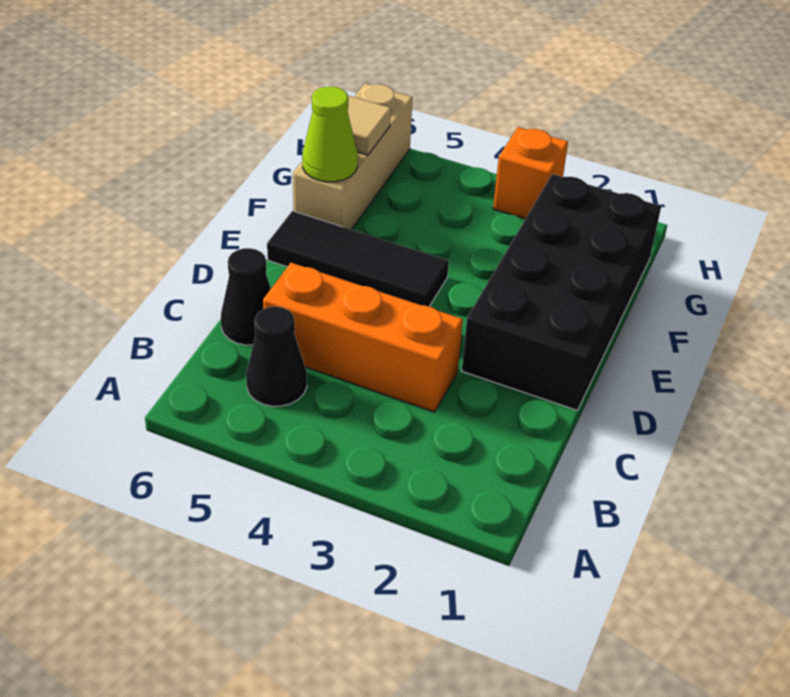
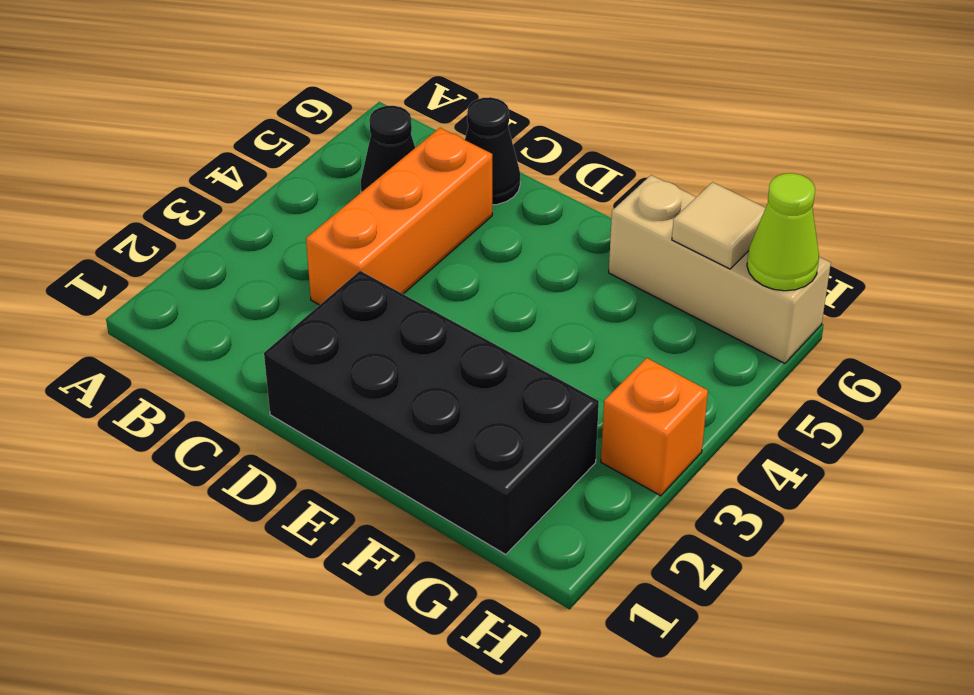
black tile E4:E6 level 1 -> none
lime cone F6 level 2 -> lime cone H6 level 2

